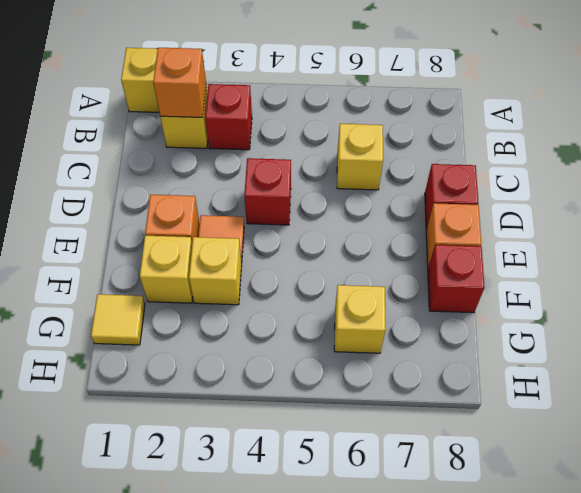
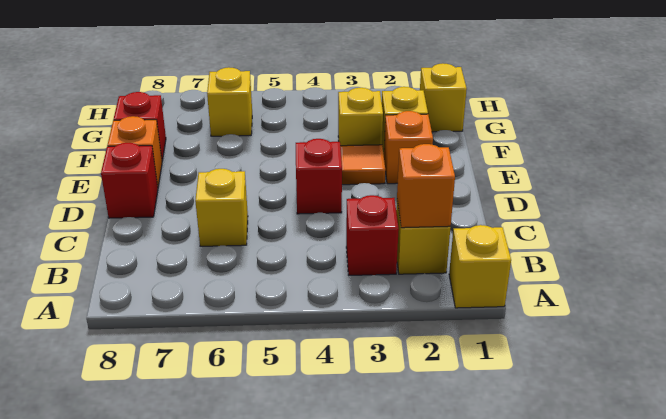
yellow tile G1 level 1 -> yellow brick G1 level 1

